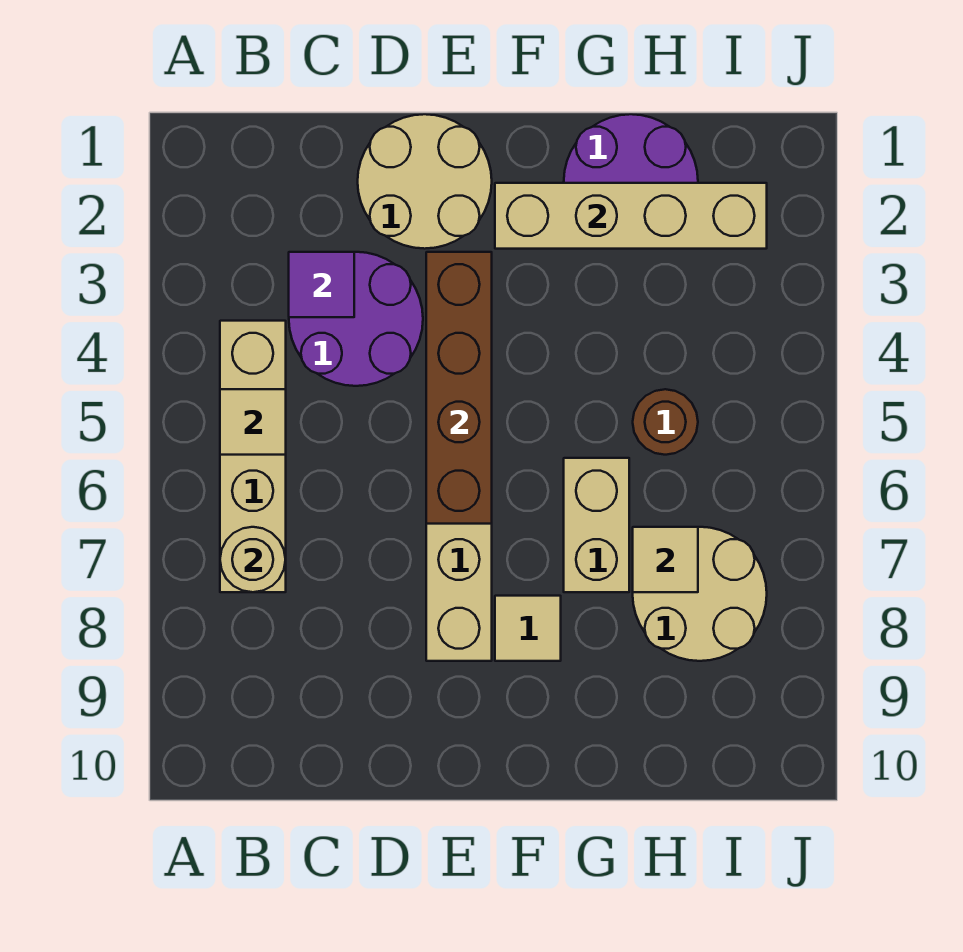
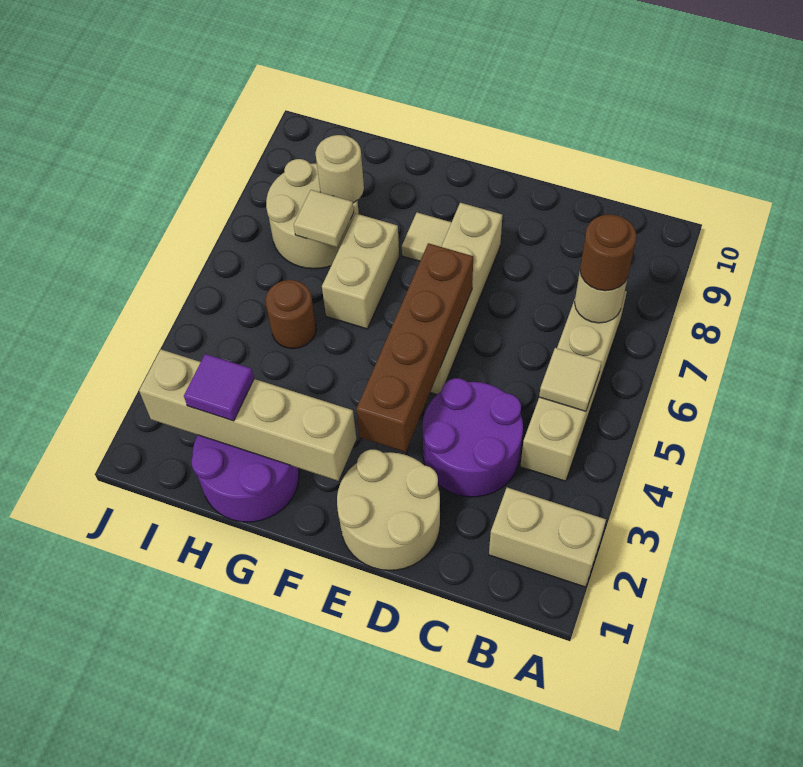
none -> tan brick A2:B2 level 1
none -> brown round brick B7 level 3
purple tile C3 level 2 -> purple tile H2 level 3
none -> tan round brick H8 level 2

